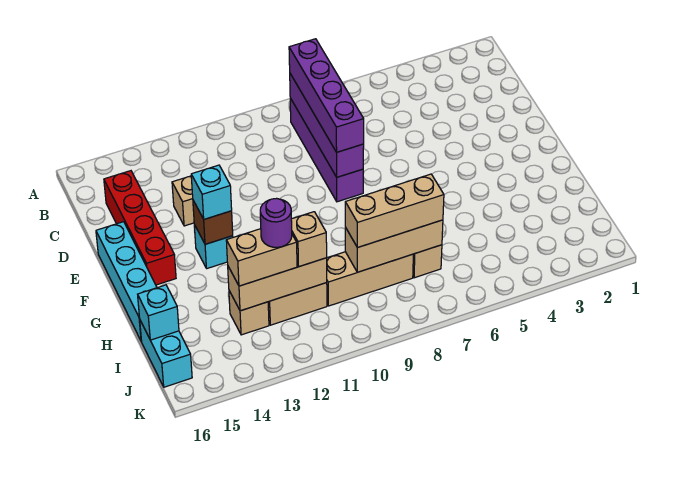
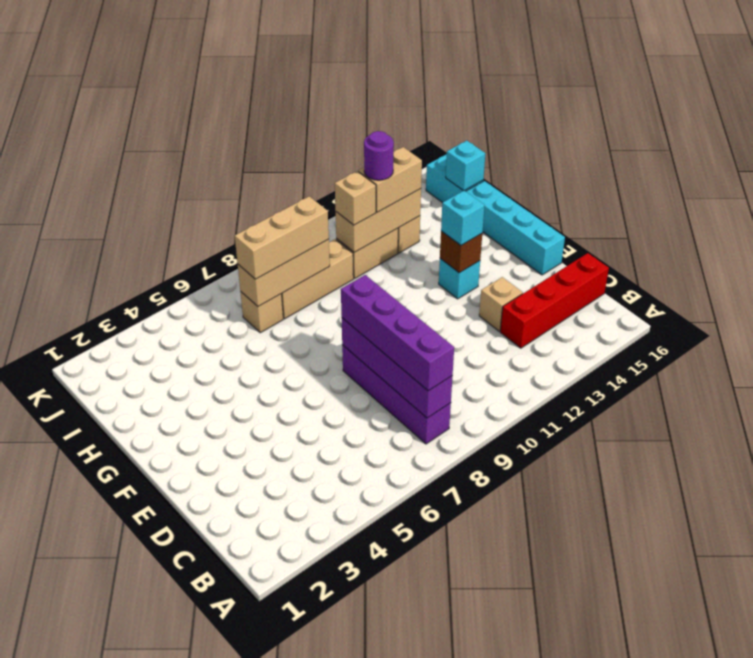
red brick C15:F15 level 1 -> red brick C13:C16 level 1

